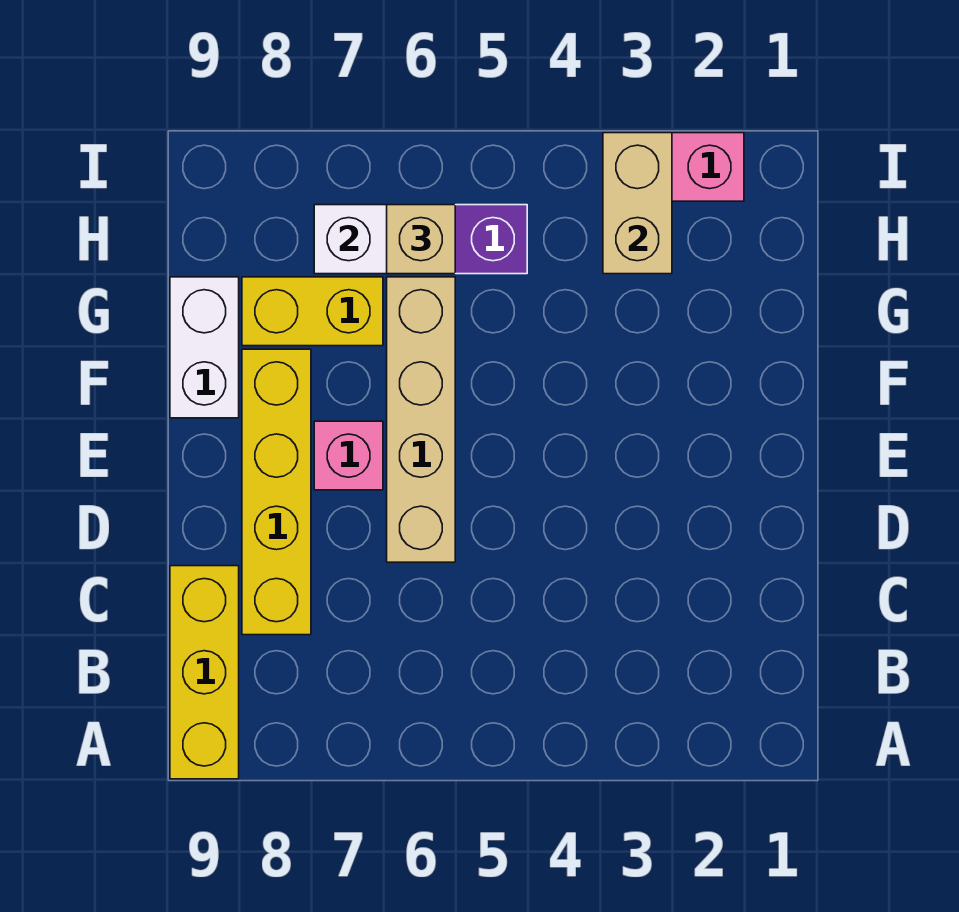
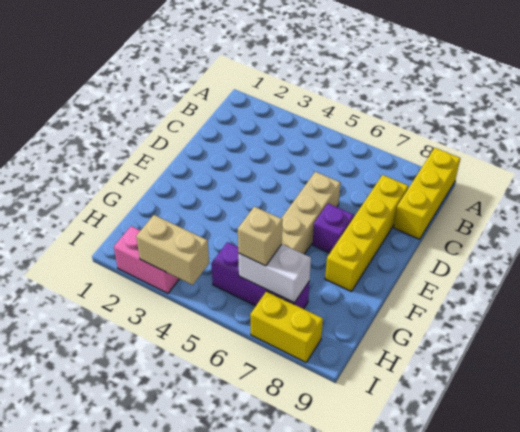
pink brick E7 level 1 -> purple brick E7 level 1
white brick F9:G9 level 1 -> none
yellow brick G7:G8 level 1 -> yellow brick I7:I8 level 1
tan brick H3:I3 level 2 -> tan brick I3:I4 level 2

